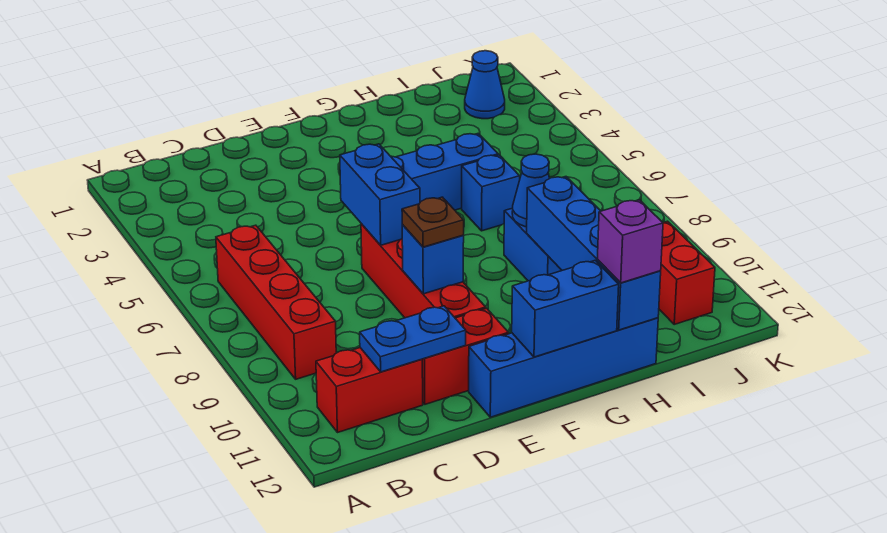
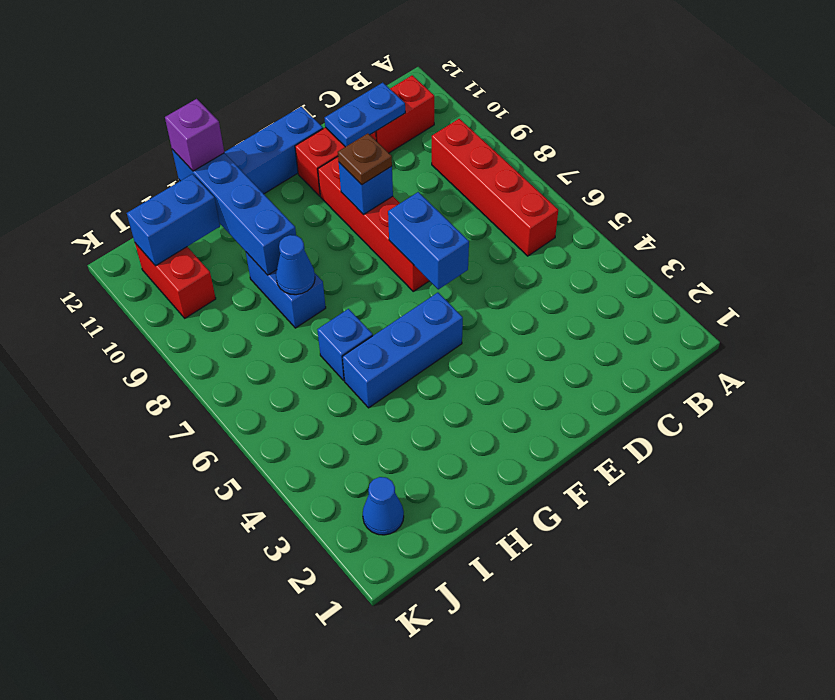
blue brick F12:G12 level 2 -> blue brick I11:J11 level 2

